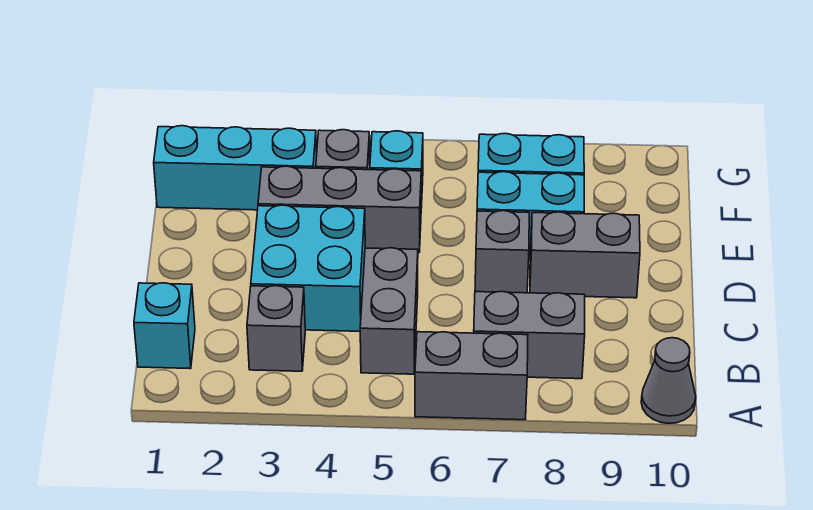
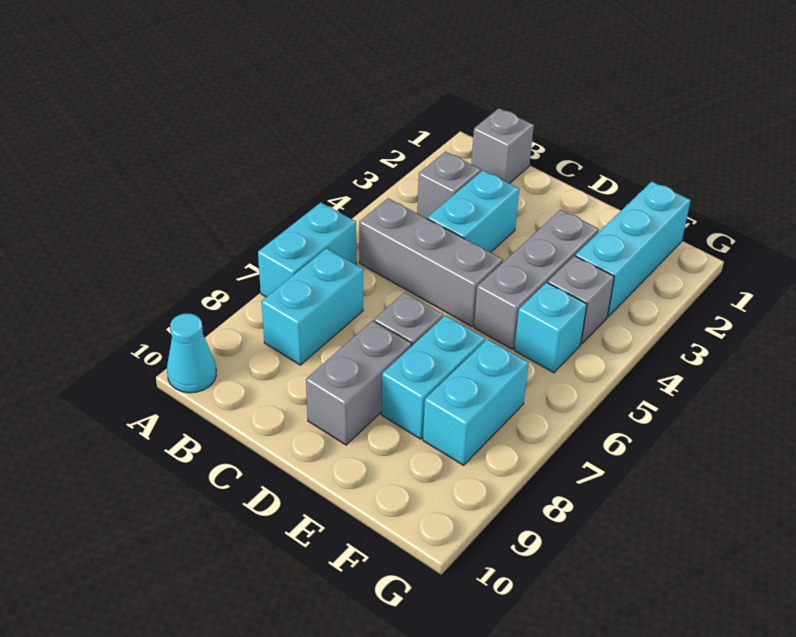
grey brick A6:A7 level 1 -> cyan brick A6:A7 level 1
grey cone A10 level 1 -> cyan cone A10 level 1
cyan brick B1 level 1 -> grey brick B1 level 1
grey brick B5:C5 level 1 -> grey brick B5:D5 level 1
grey brick B7:B8 level 1 -> cyan brick B7:B8 level 1
cyan brick C3:D4 level 1 -> cyan brick C3:C4 level 1

